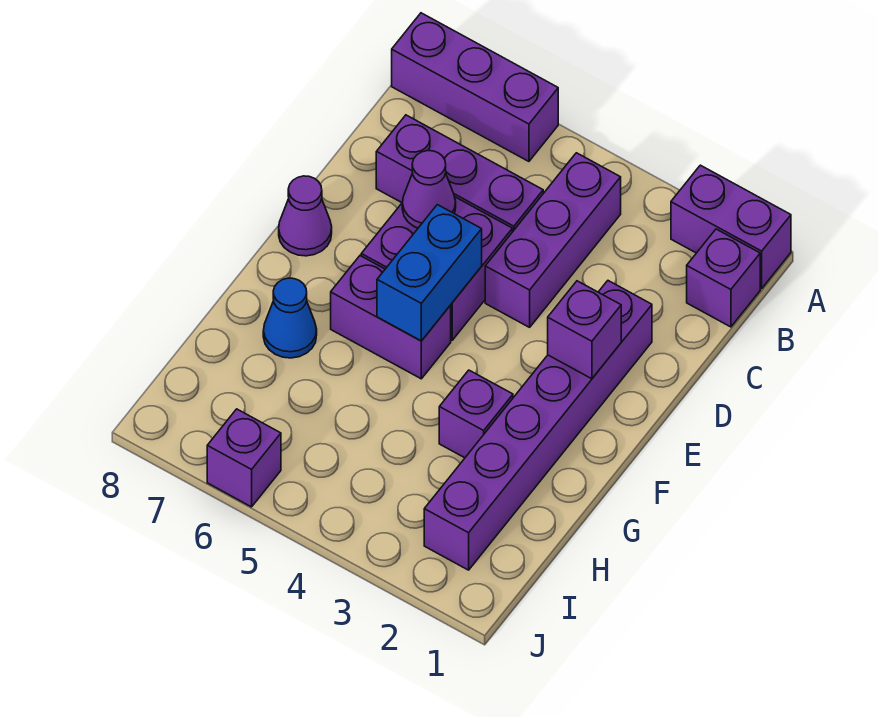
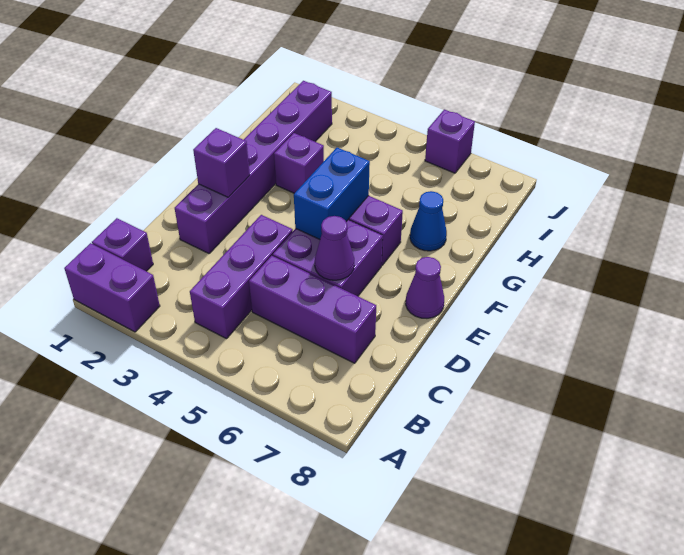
purple brick A6:A8 level 1 -> none

